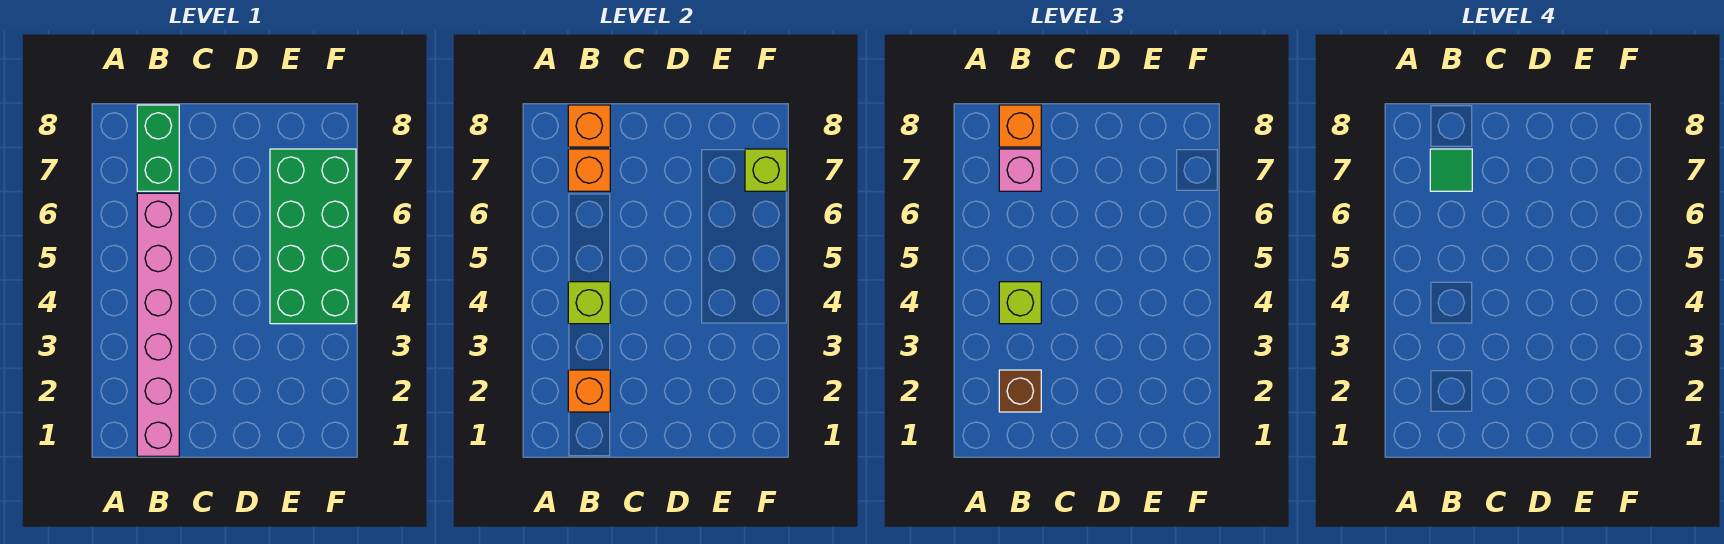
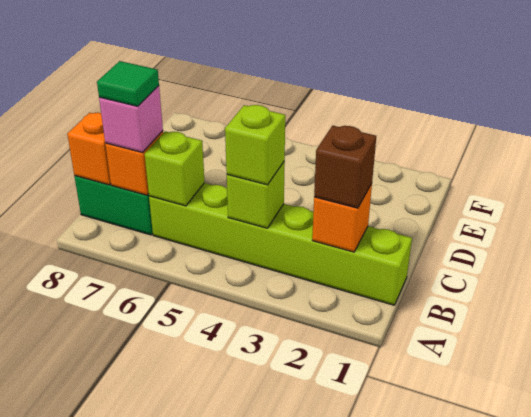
pink brick B1:B6 level 1 -> lime brick B1:B6 level 1
orange brick B8 level 3 -> none
green brick E4:F7 level 1 -> none
lime brick F7 level 2 -> lime brick B6 level 2

